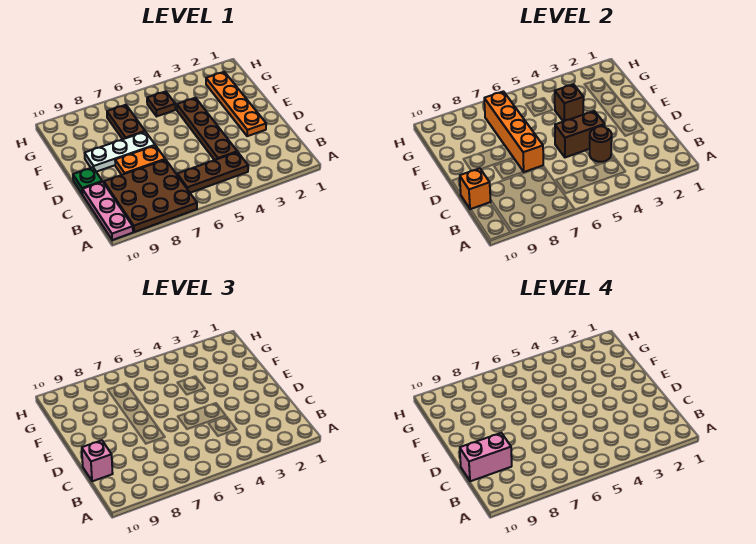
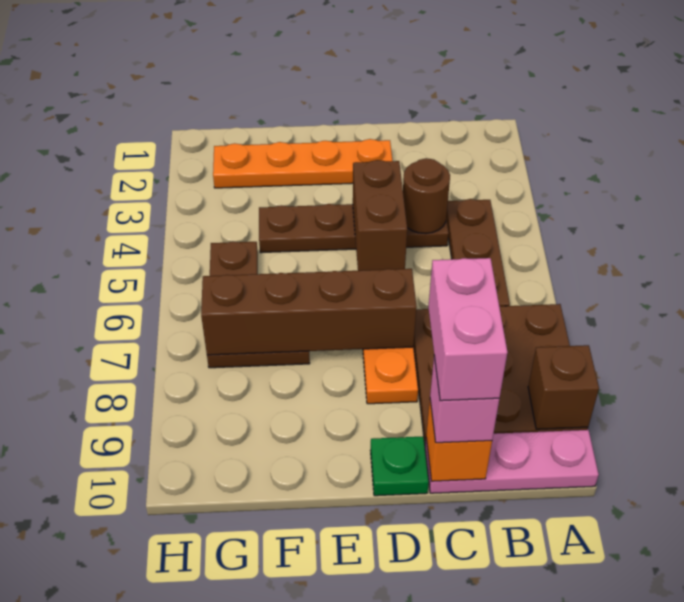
orange brick D7:G7 level 2 -> brown brick D7:G7 level 2
white plate E7:E9 level 1 -> none
brown brick F4 level 2 -> brown brick A9 level 2

